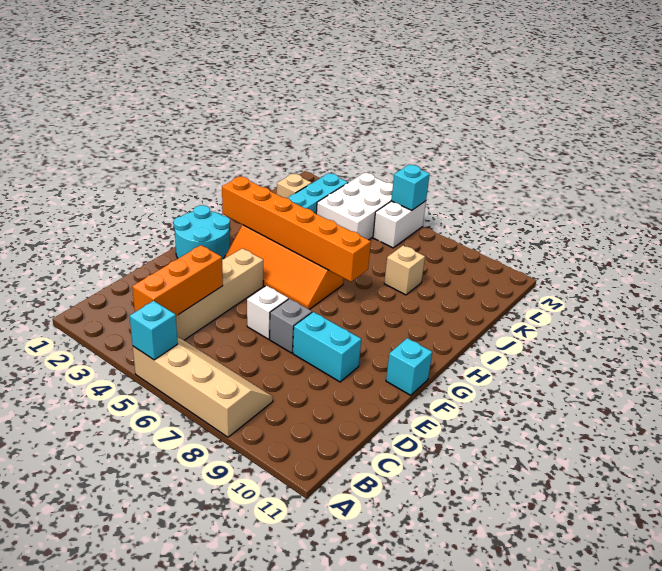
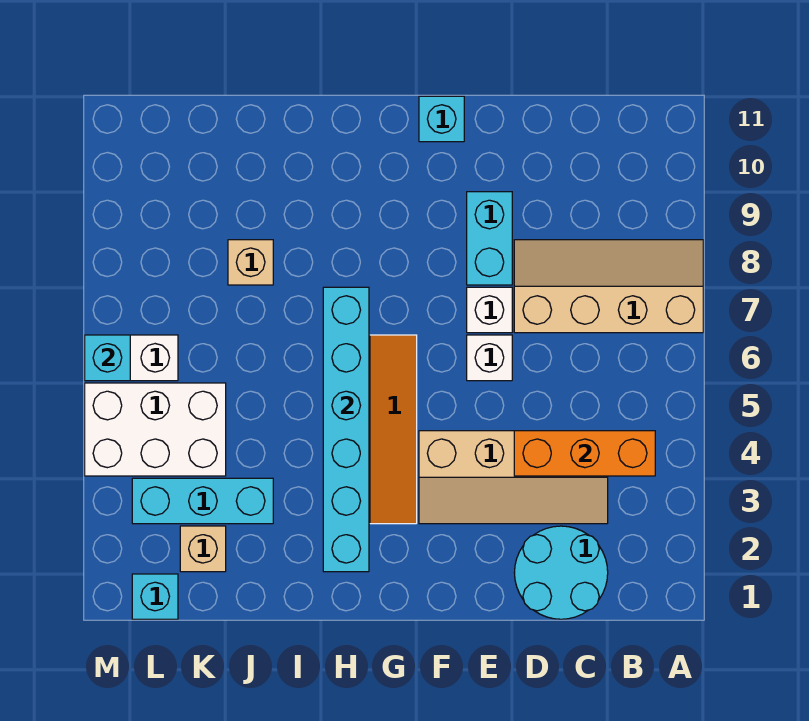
tan slope A5:B8 level 1 top A -> tan slope A7:D8 level 1 top 7
cyan brick A5 level 2 -> cyan brick L1 level 1
grey brick E7 level 1 -> white brick E7 level 1
cyan round brick F1:G2 level 1 -> cyan round brick C1:D2 level 1
orange brick H2:H7 level 2 -> cyan brick H2:H7 level 2

